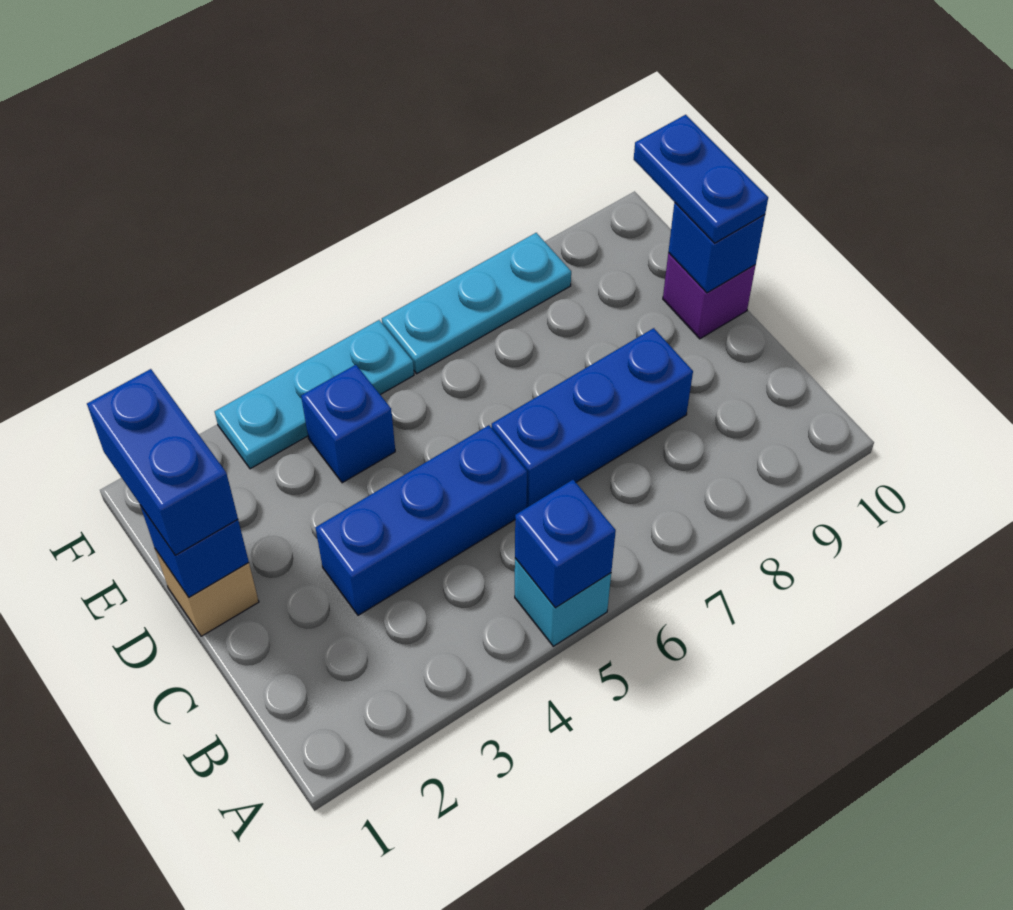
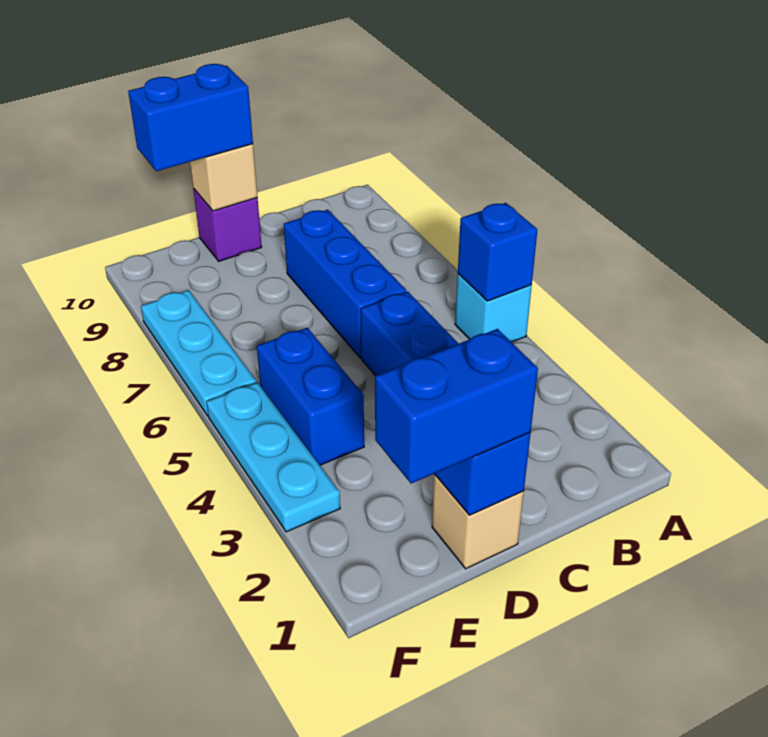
blue brick D10 level 2 -> tan brick D10 level 2
blue plate D10:E10 level 3 -> blue brick D10:E10 level 3
blue brick E4 level 1 -> blue brick E4:E5 level 1

